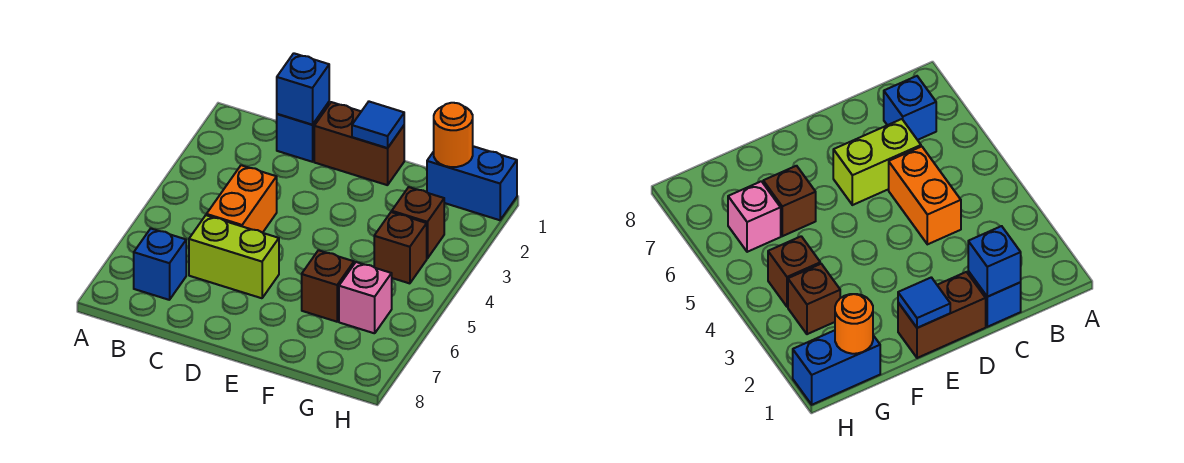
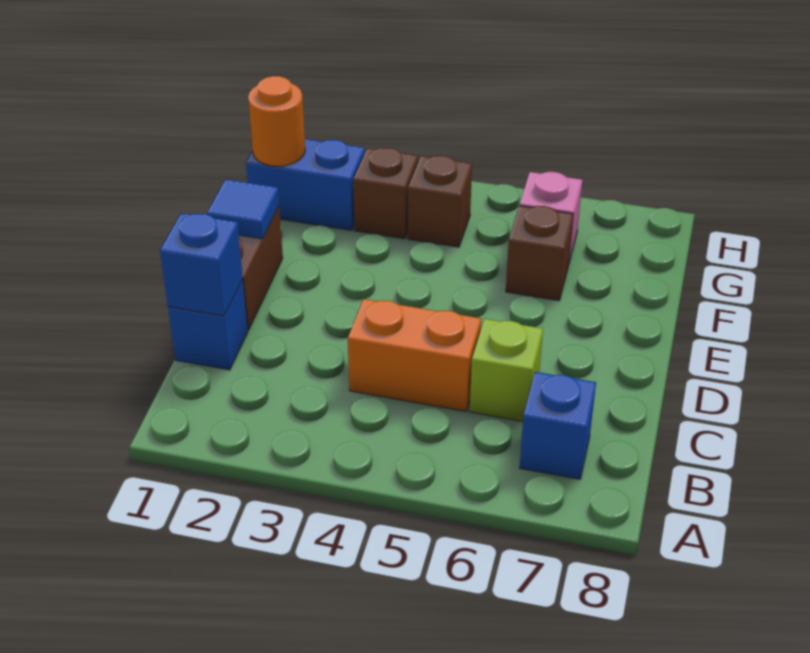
lime brick C6:D6 level 1 -> lime brick C6 level 1
blue brick G1:H1 level 1 -> blue brick G1:G2 level 1

